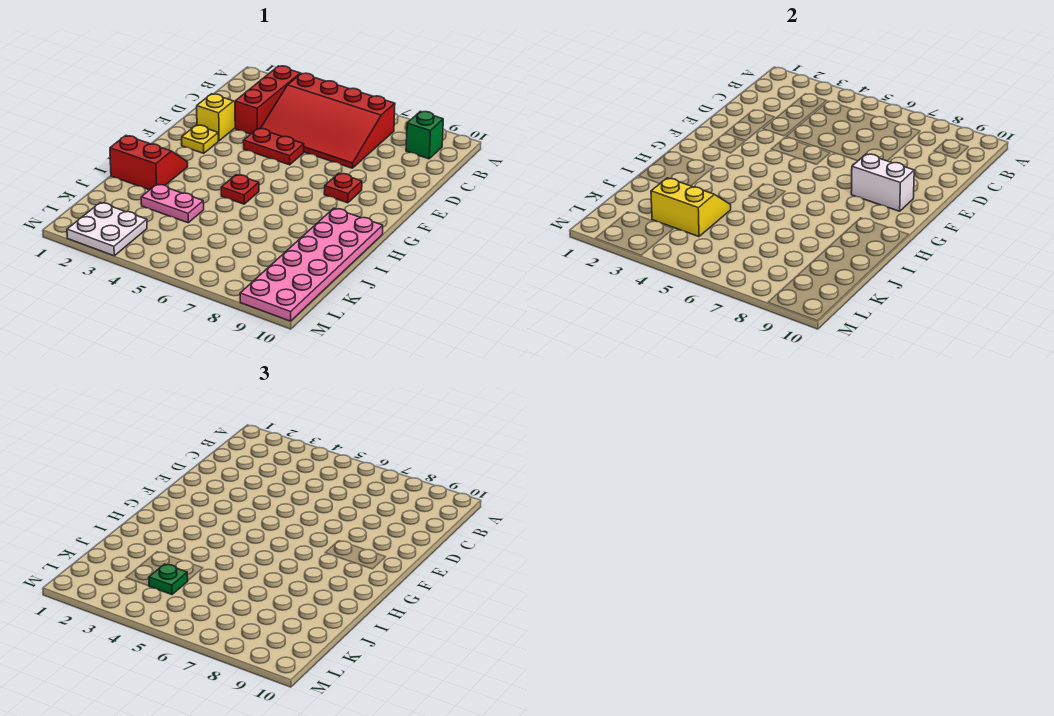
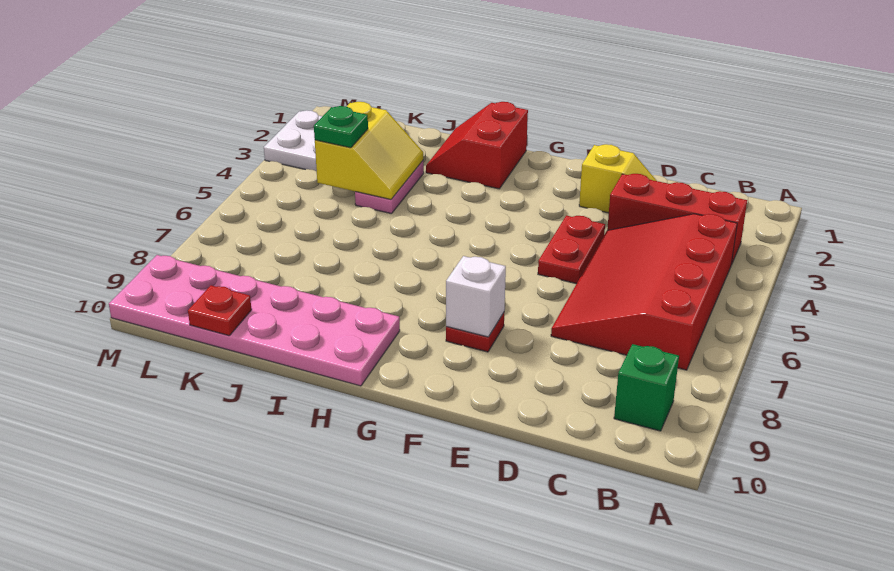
yellow plate F2 level 1 -> none
white brick F8:F9 level 2 -> white brick F8 level 2
red slope H1:I2 level 1 top I -> red slope H1:I2 level 1 top H
red plate H5 level 1 -> red plate K10 level 2

